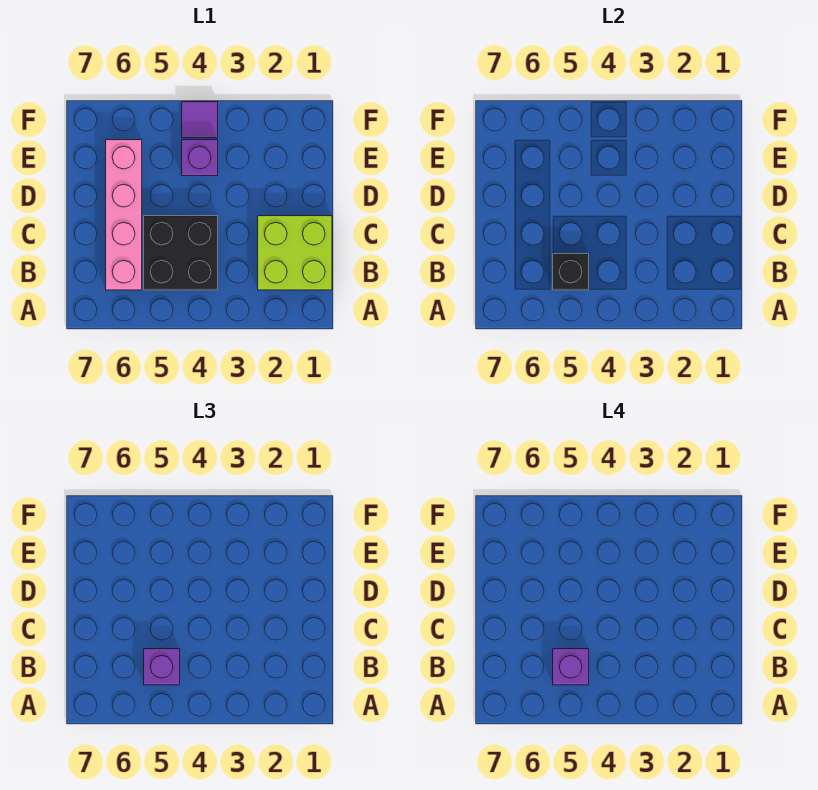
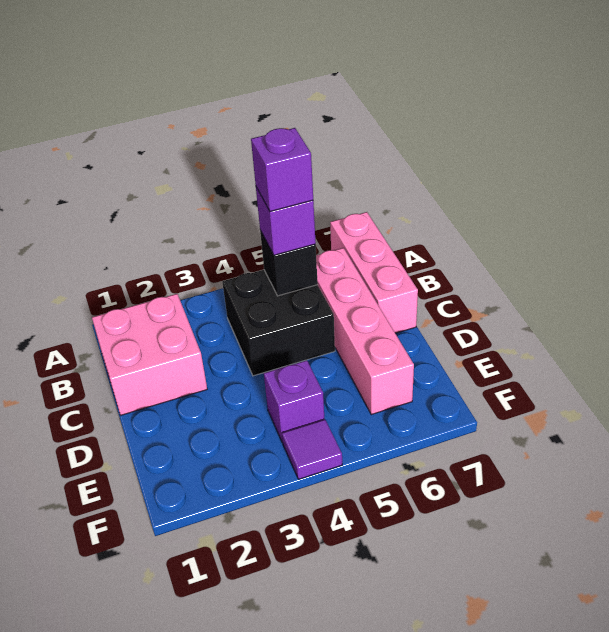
none -> pink brick A7:C7 level 1
lime brick B1:C2 level 1 -> pink brick B1:C2 level 1

